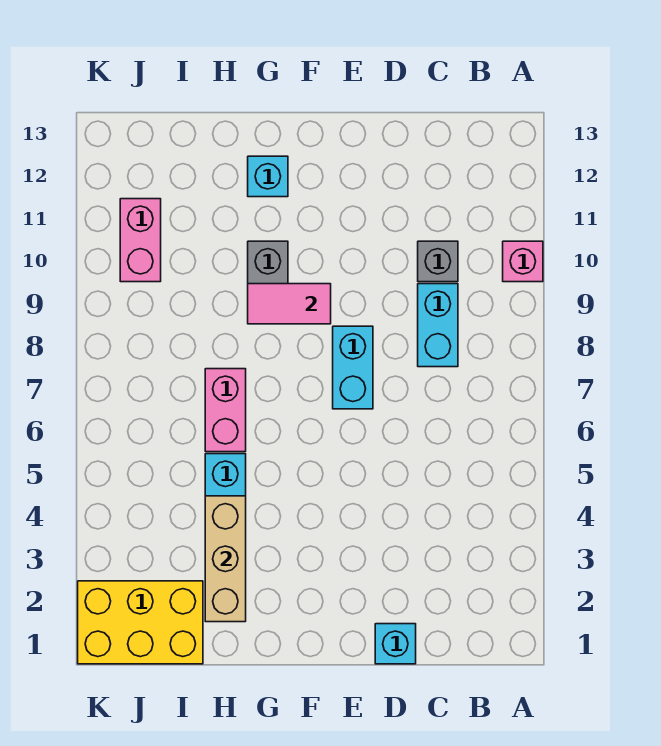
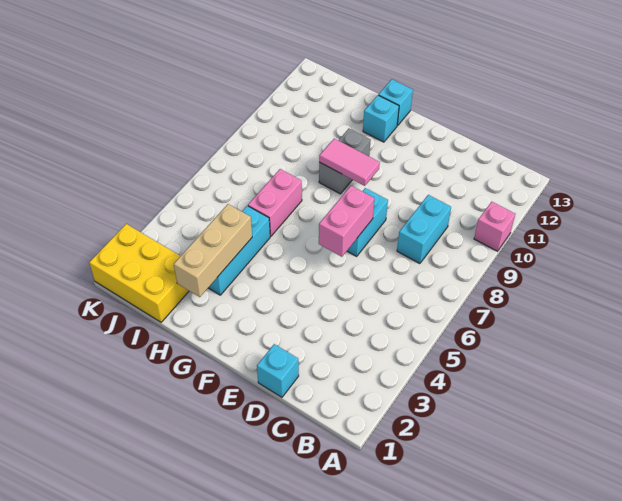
grey brick C10 level 1 -> none
none -> cyan brick G13 level 1
pink brick J10:J11 level 1 -> pink brick E6:E7 level 2

